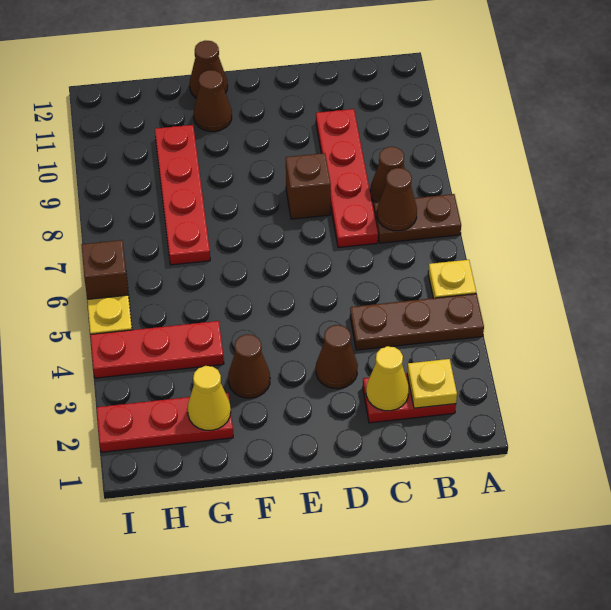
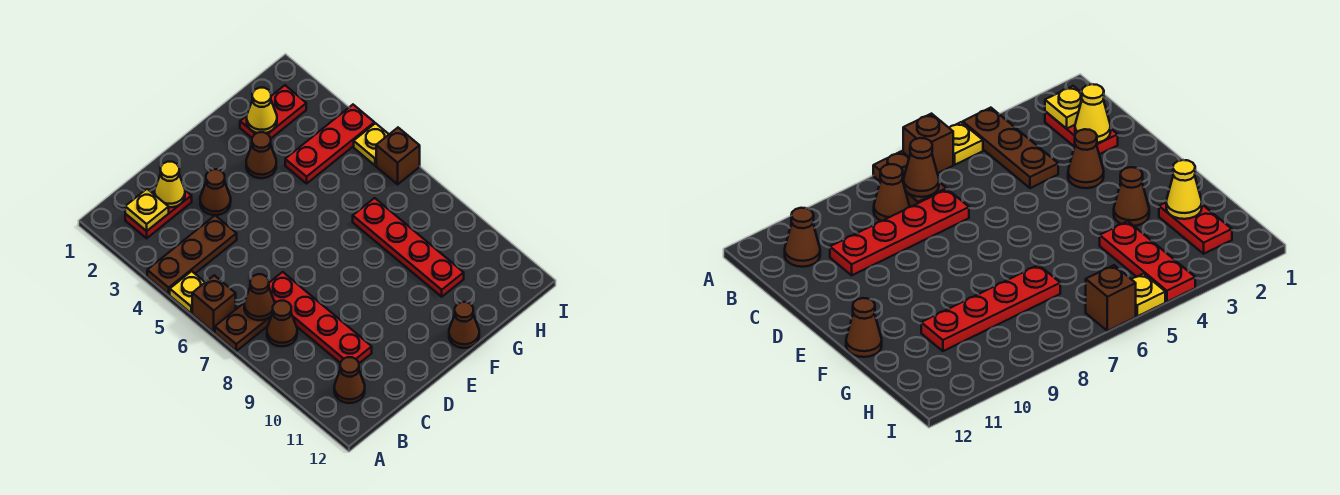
brown brick D8 level 1 -> brown brick A6 level 1
brown cone F11 level 1 -> brown cone B11 level 1
red plate G2:I2 level 1 -> red plate G2:H2 level 1

